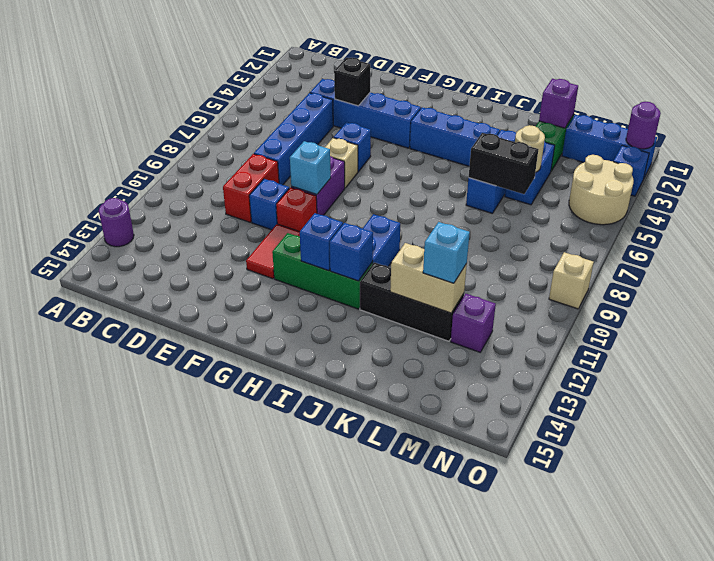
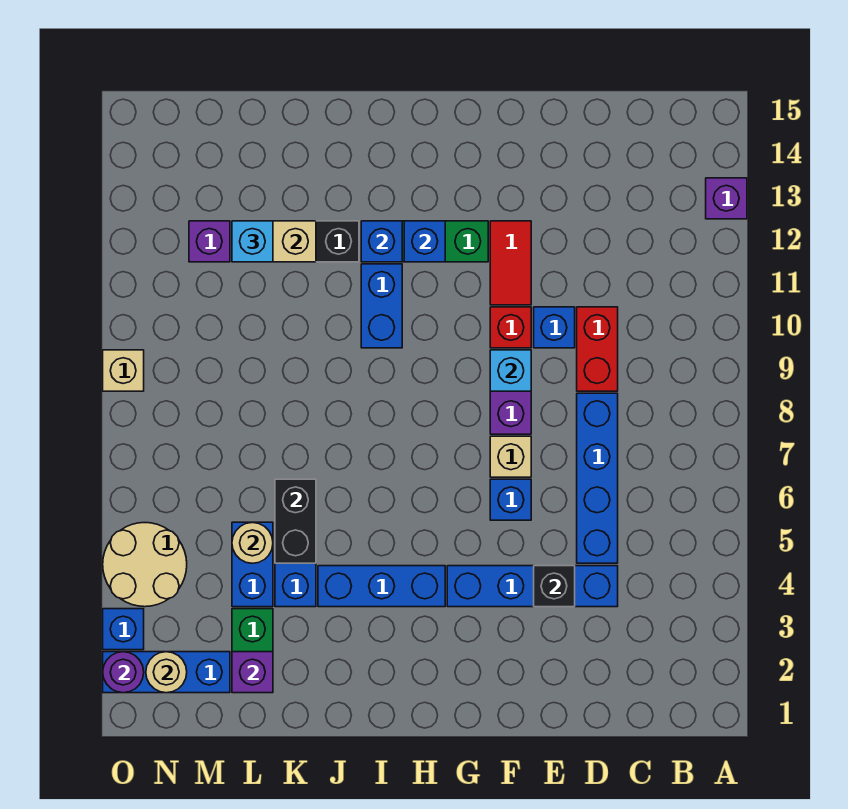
purple round brick A13 level 1 -> purple brick A13 level 1
black brick K6:L6 level 2 -> black brick K5:K6 level 2
none -> tan round brick N2 level 2

